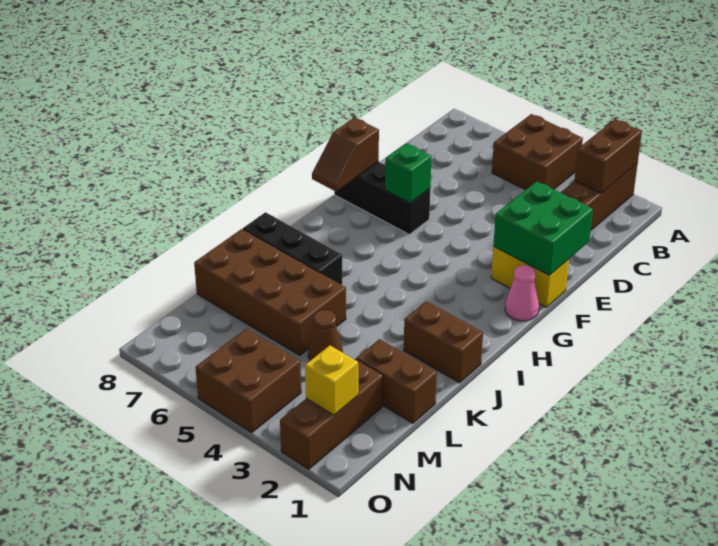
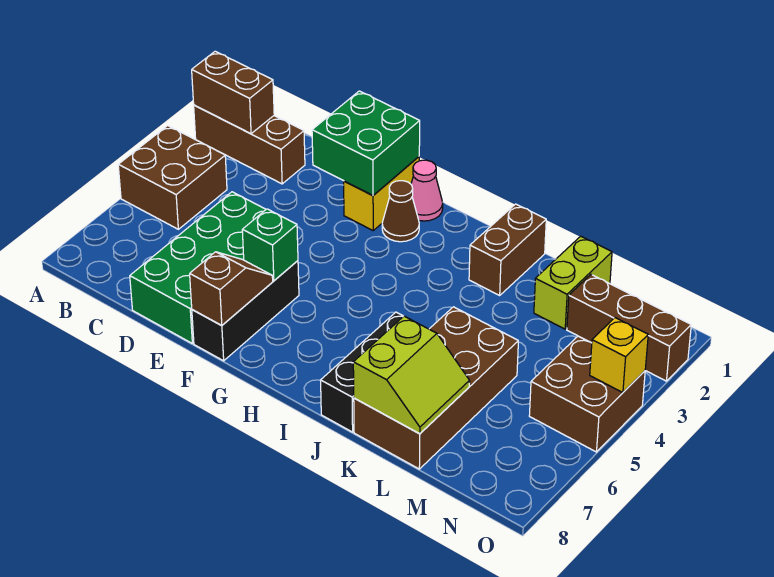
none -> green brick D5:E8 level 1
brown slope F8:G8 level 2 top F -> brown slope F7:F8 level 2 top 8
none -> lime slope K7:L8 level 2 top K
brown brick L1:L2 level 1 -> lime brick L1:L2 level 1
brown cone L4 level 1 -> brown cone G2 level 1
yellow brick N2 level 2 -> yellow brick O4 level 2

